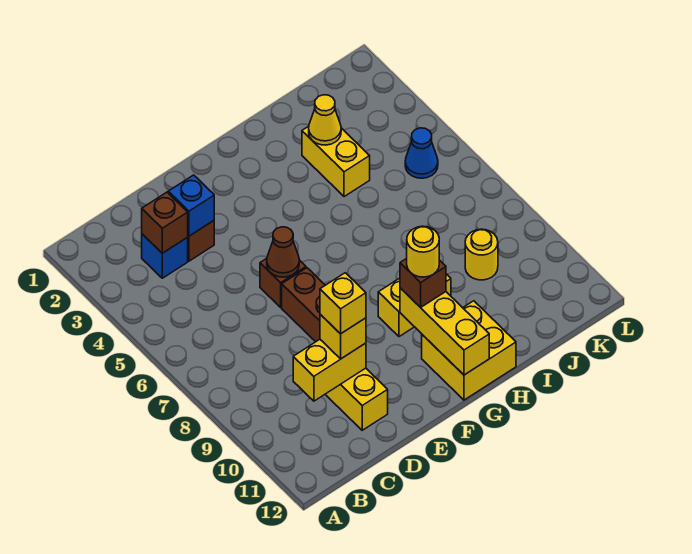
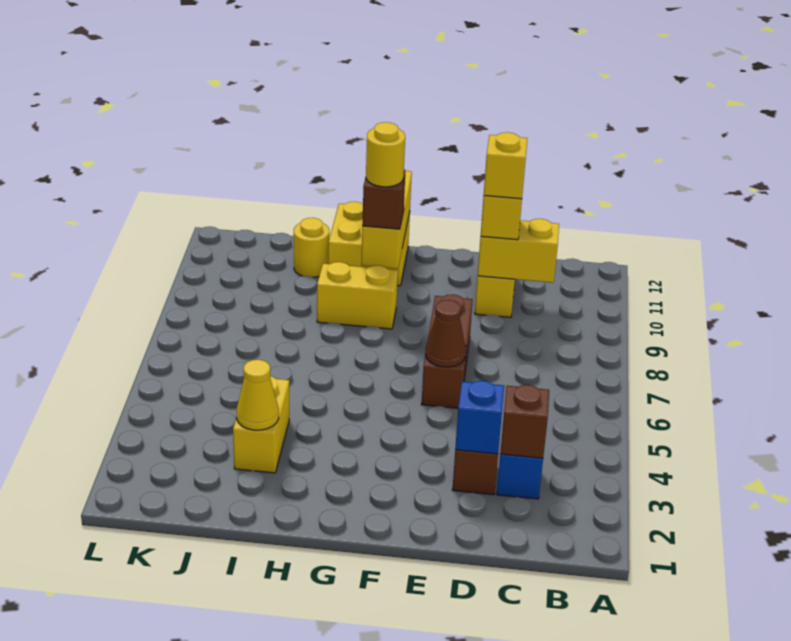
yellow round brick J9 level 1 -> yellow round brick I11 level 1
blue cone K5 level 1 -> none

